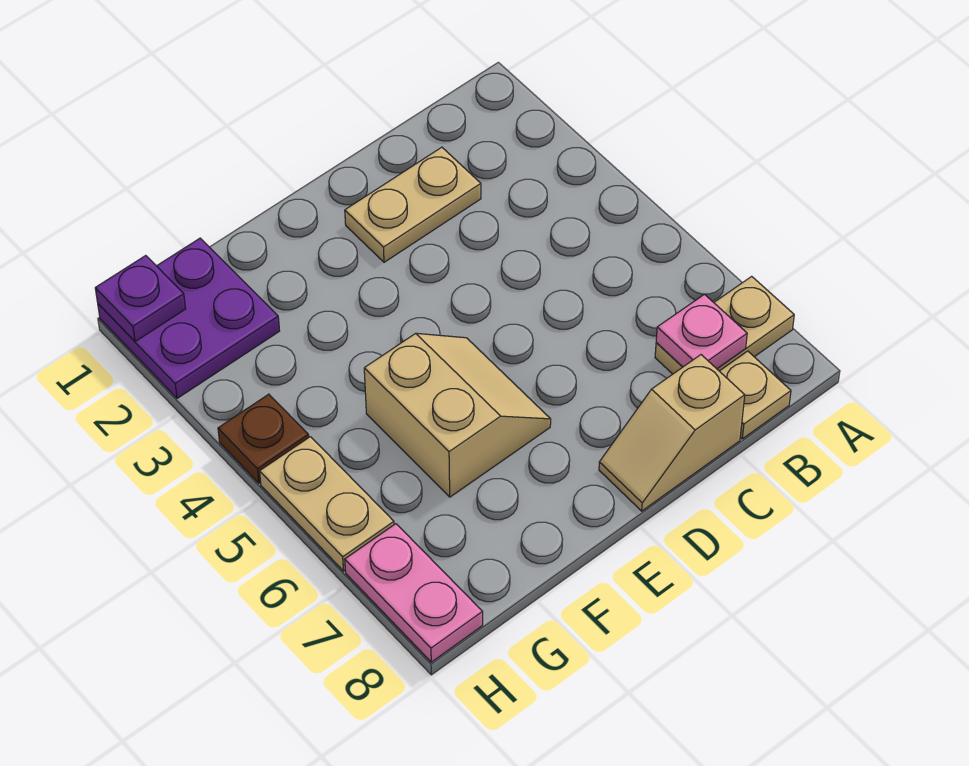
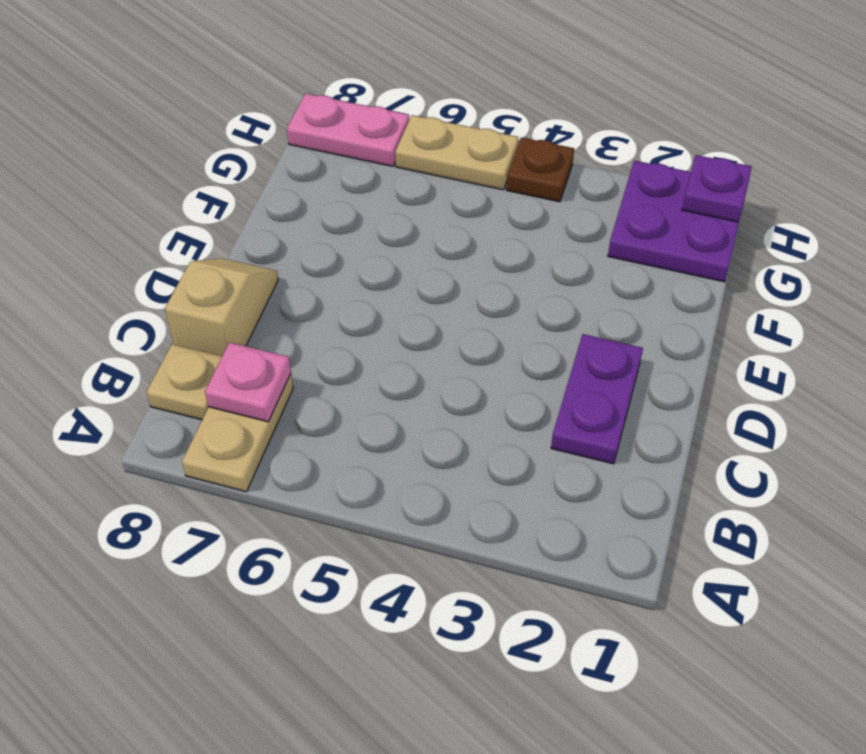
tan plate C2:D2 level 1 -> purple plate C2:D2 level 1
tan slope E5:F6 level 1 top F -> none

